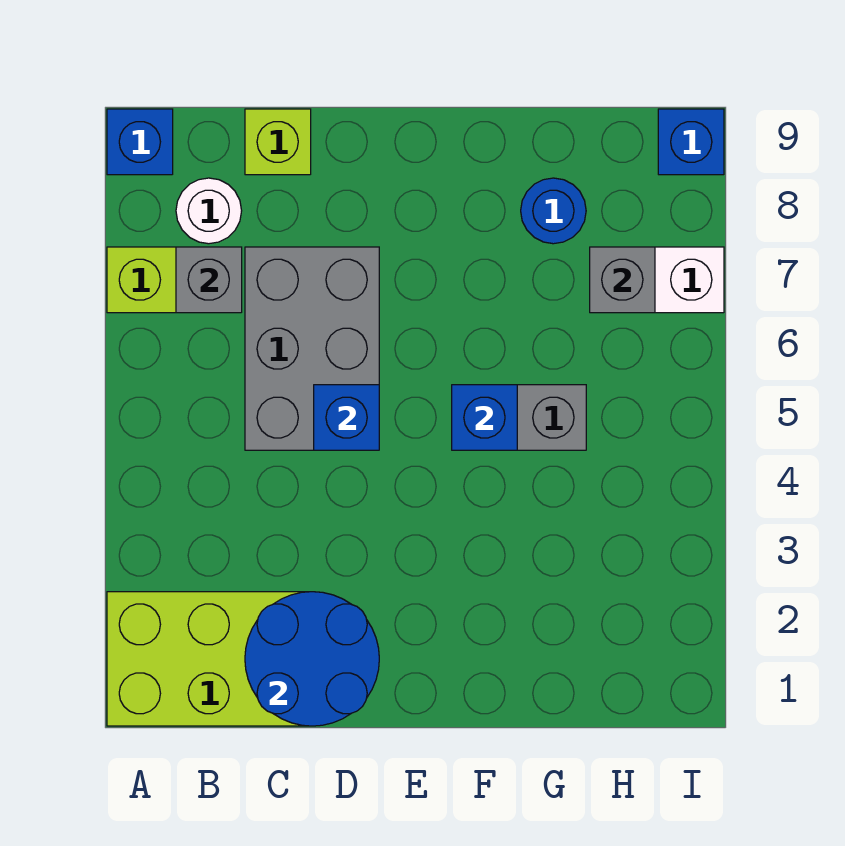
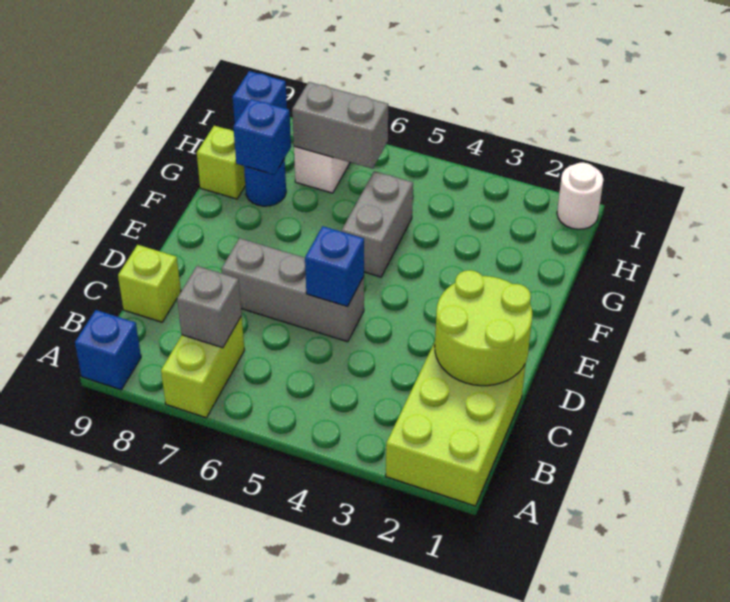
white round brick B8 level 1 -> white round brick I1 level 1
blue round brick C1:D2 level 2 -> lime round brick C1:D2 level 2
grey brick C5:D7 level 1 -> grey brick D5:D7 level 1
blue brick F5 level 2 -> blue brick G8 level 2
none -> lime brick G9 level 1
grey brick H7 level 2 -> grey brick H6:H7 level 2

